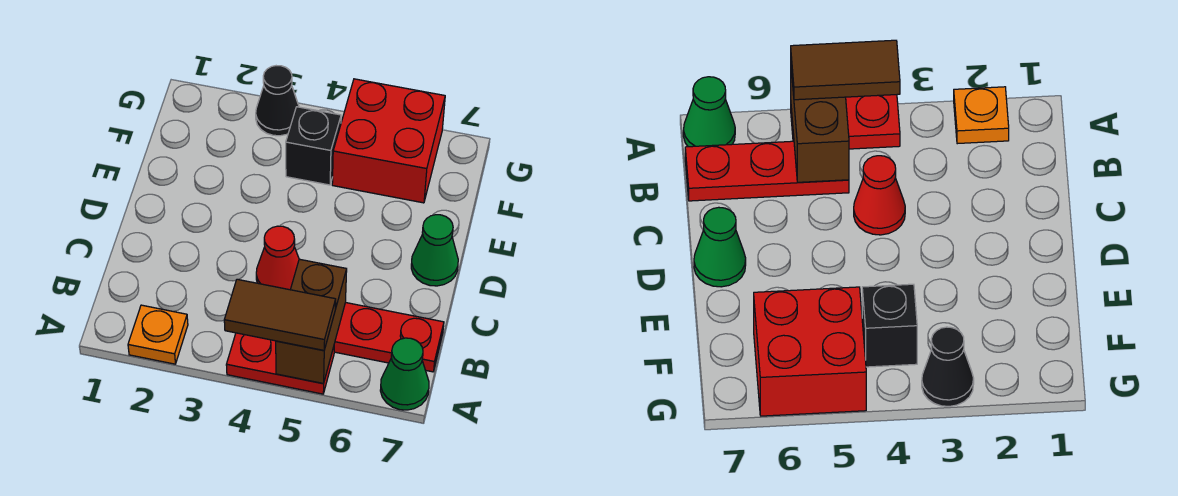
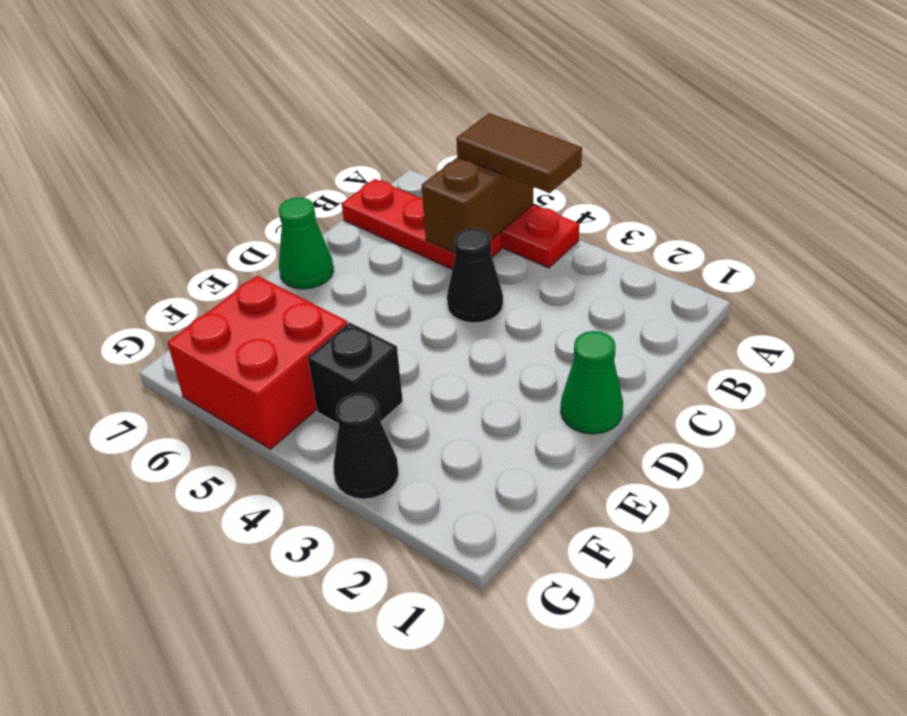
orange plate A2 level 1 -> none
green cone A7 level 1 -> green cone D1 level 1
red cone C4 level 1 -> black cone C4 level 1

